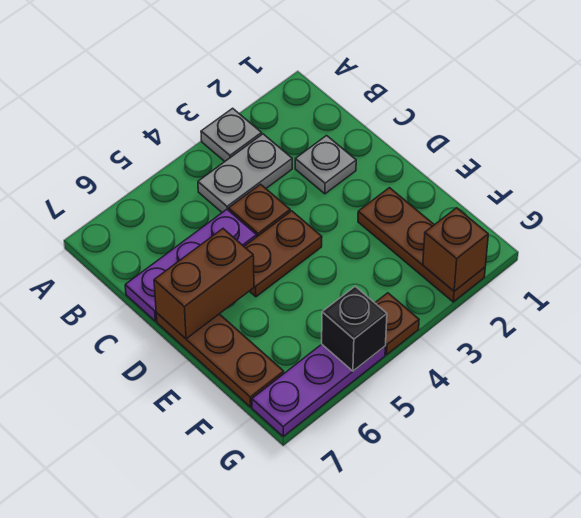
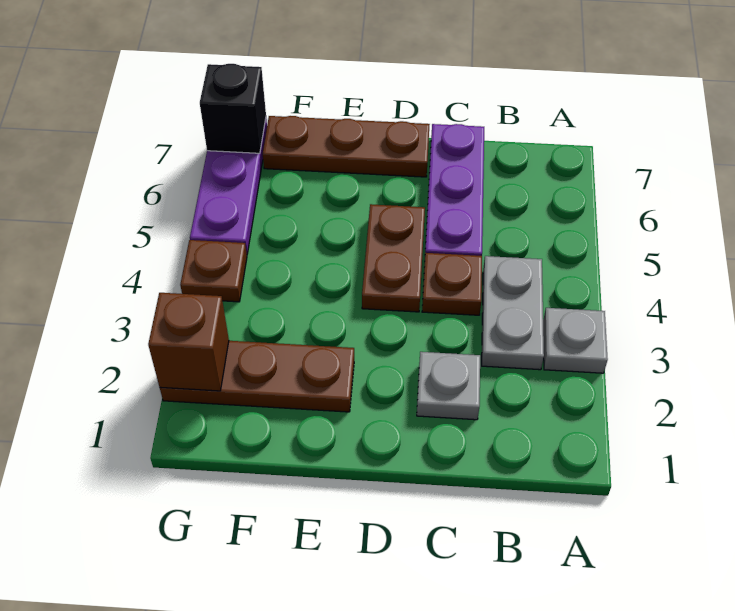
brown brick D6:D7 level 2 -> none
black brick G5 level 2 -> black brick G7 level 2

